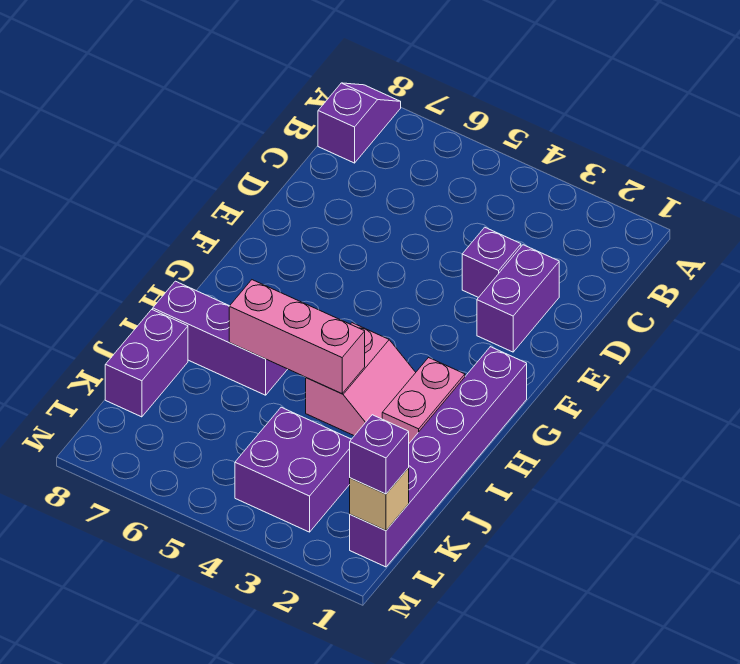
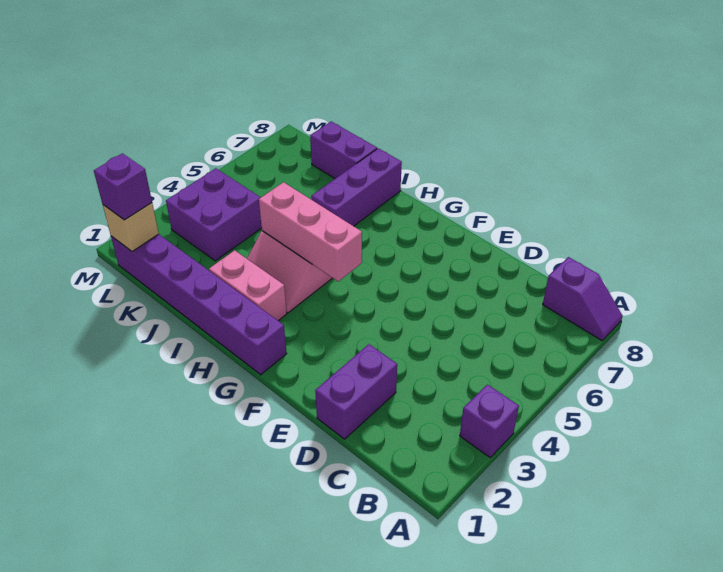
purple brick D2:E2 level 1 -> purple brick D1:D2 level 1
purple brick D3 level 1 -> purple brick A3 level 1
pink brick I4:I6 level 2 -> pink brick G4:I4 level 2

